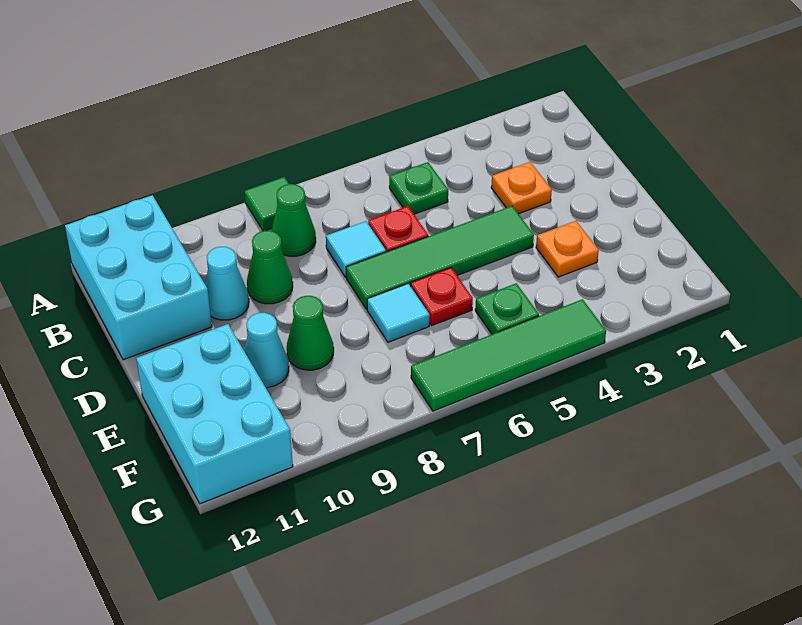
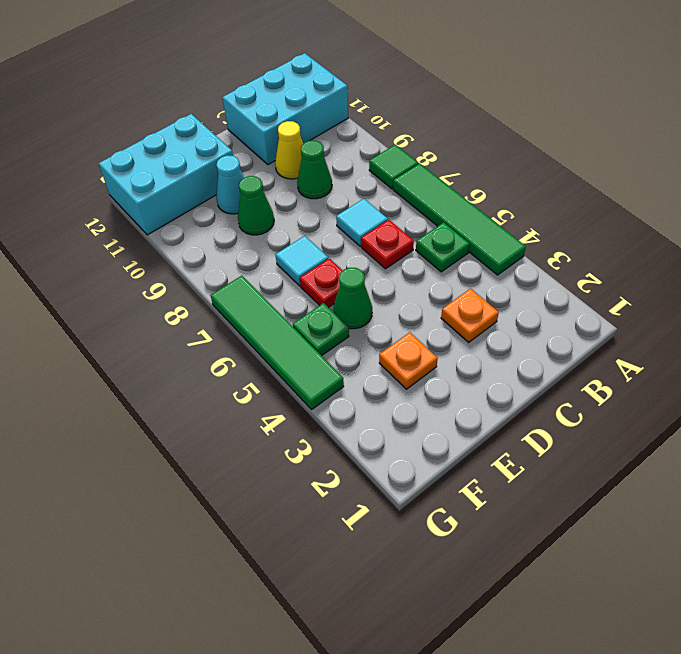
green cone B8 level 1 -> green cone E5 level 1
cyan cone C10 level 1 -> yellow cone C10 level 1
green tile D4:D7 level 1 -> green tile A4:A7 level 1

